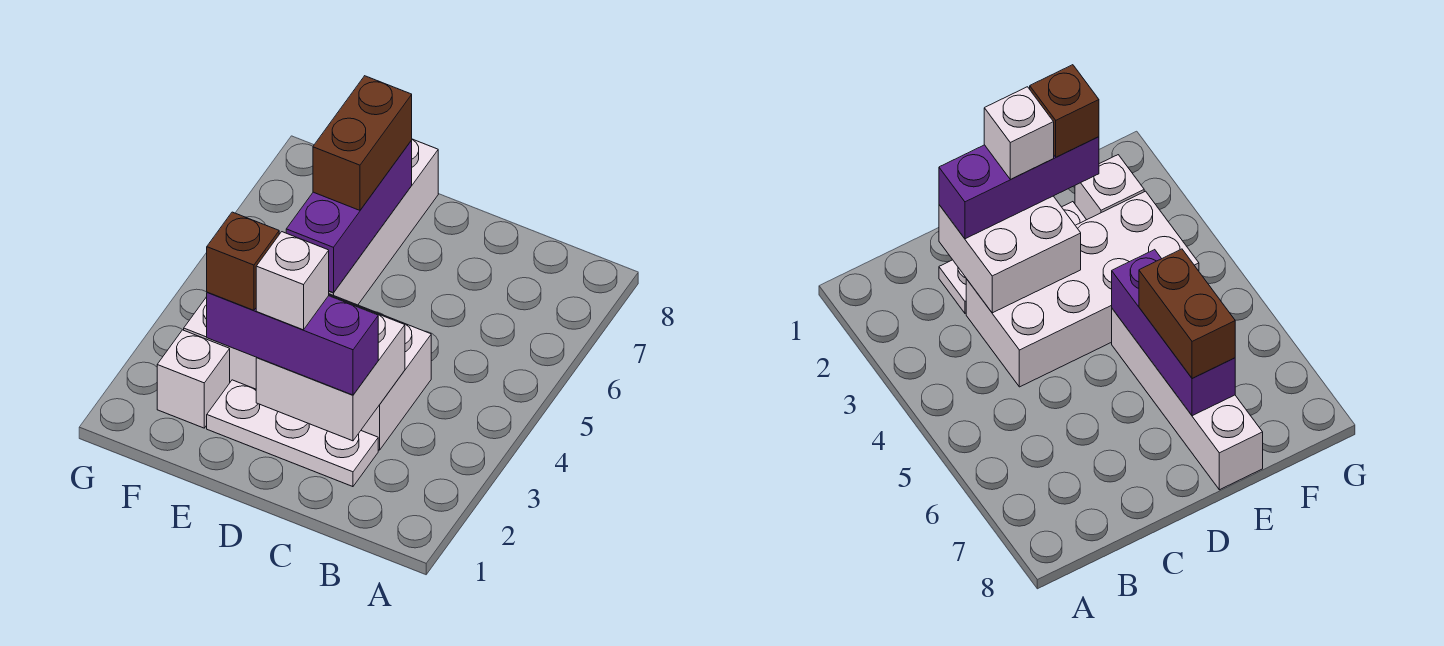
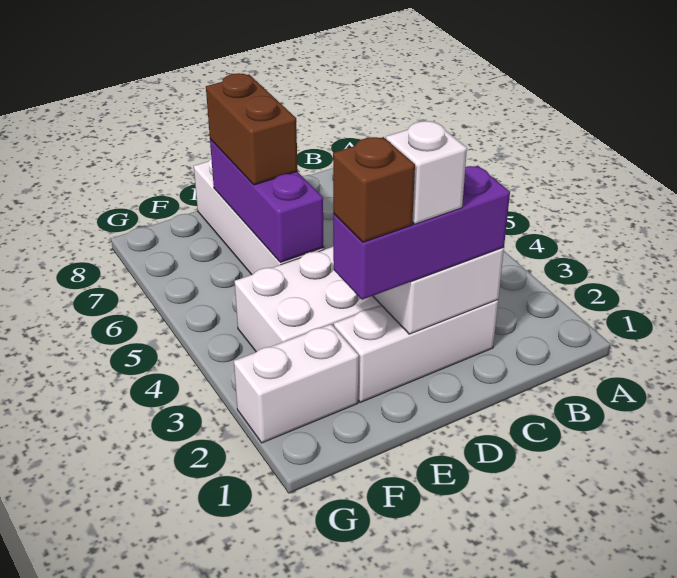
white plate C2:E2 level 1 -> white brick C2:E2 level 1
white brick F2 level 1 -> white brick F2:G2 level 1

